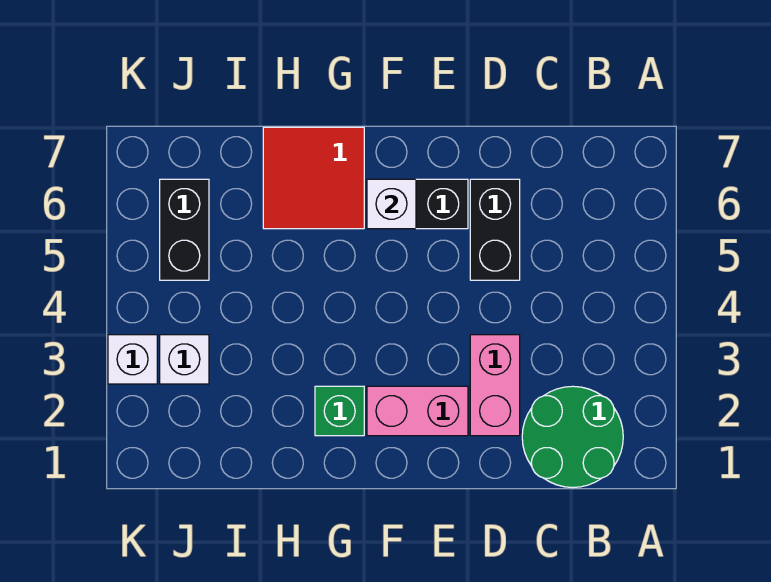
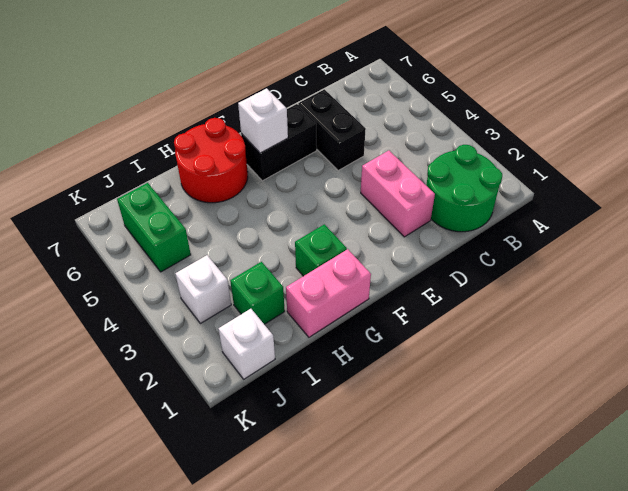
pink brick E2:F2 level 1 -> pink brick G1:H1 level 1
red tile G6:H7 level 1 -> red round brick G6:H7 level 1
none -> green brick I2 level 1
black brick J5:J6 level 1 -> green brick J5:J6 level 1
white brick K3 level 1 -> white brick J1 level 1

